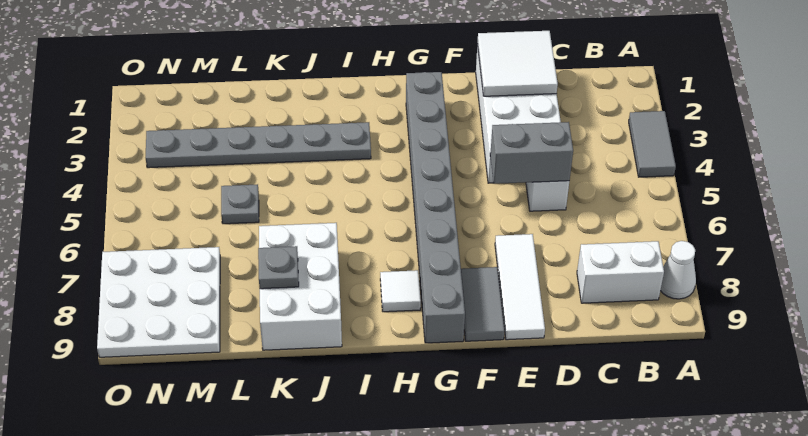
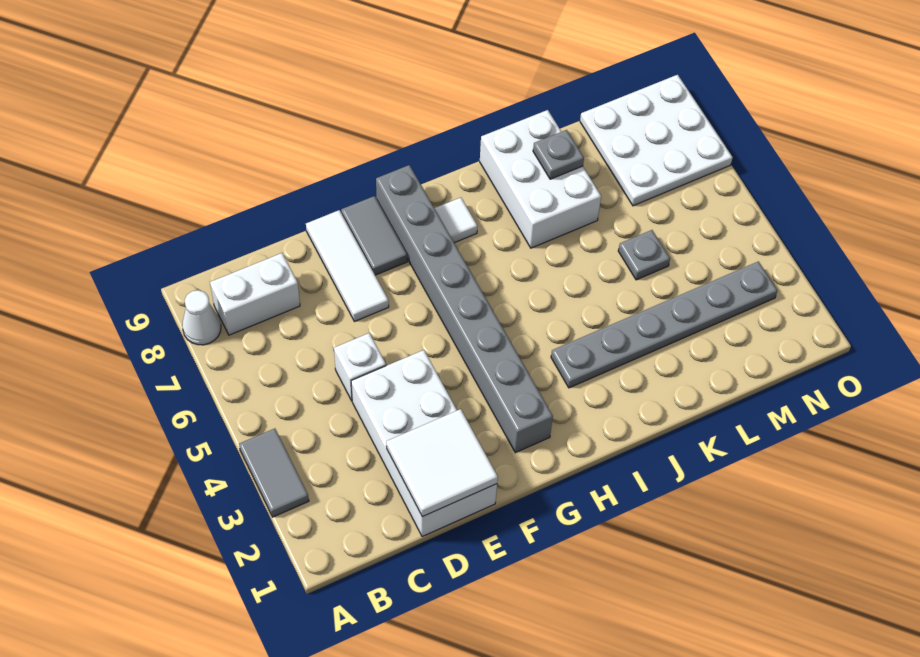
grey brick D5:E5 level 2 -> none

